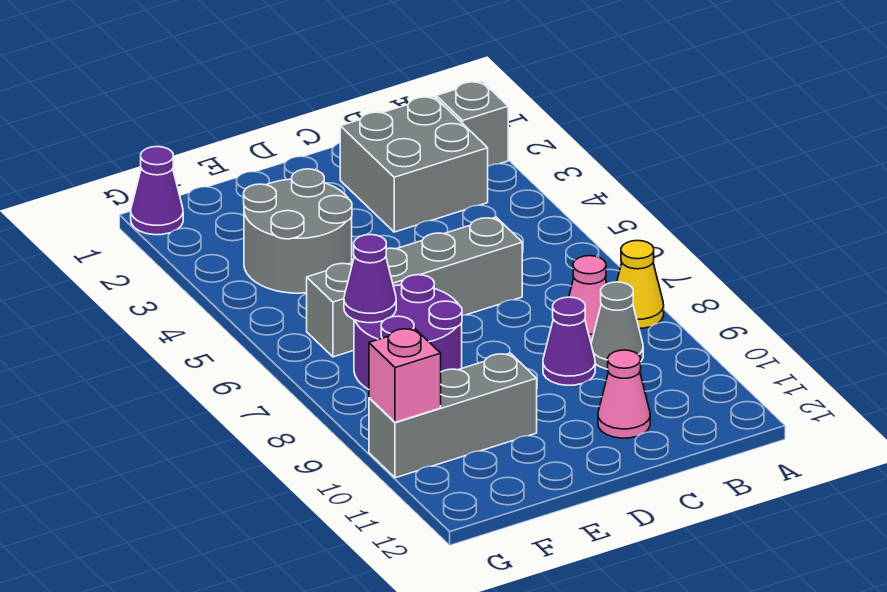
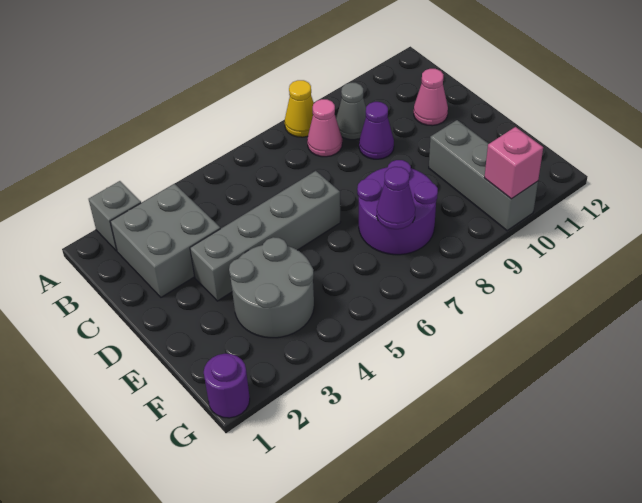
grey brick C6:F6 level 1 -> grey brick D3:D6 level 1
purple cone G1 level 1 -> purple round brick G1 level 1

